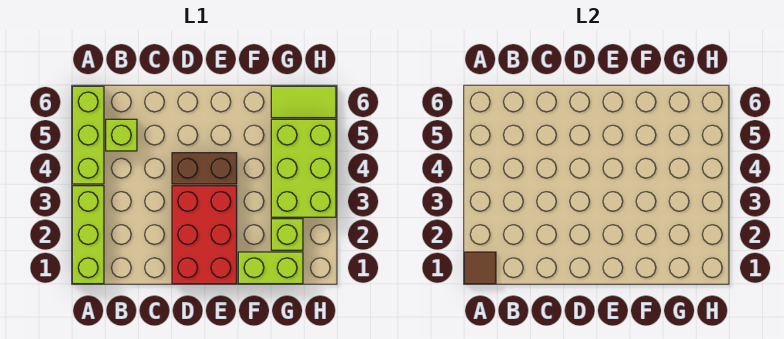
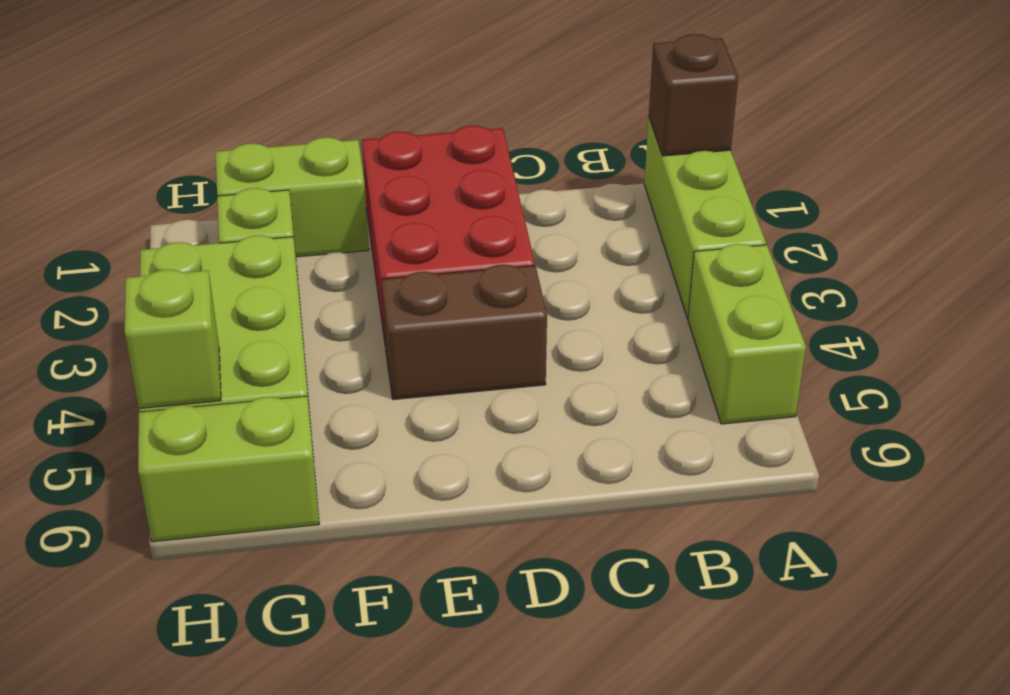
brown tile A1 level 2 -> brown brick A1 level 2
lime brick A4:A6 level 1 -> lime brick A4:A5 level 1
lime brick B5 level 1 -> lime brick H5 level 2
lime tile G6:H6 level 1 -> lime brick G6:H6 level 1

